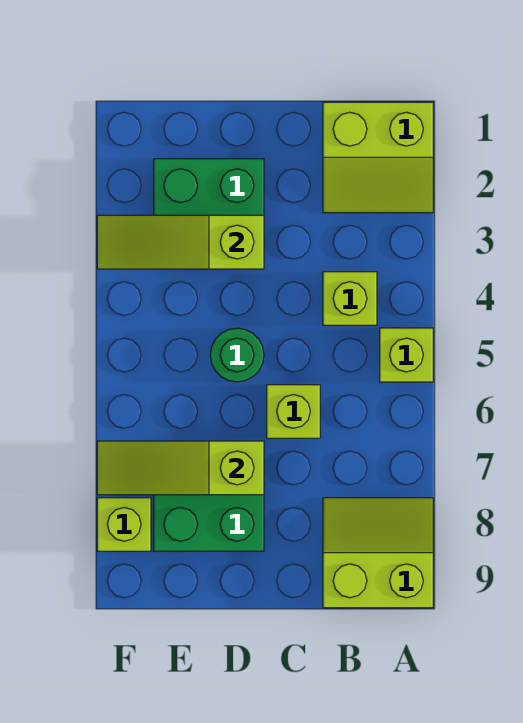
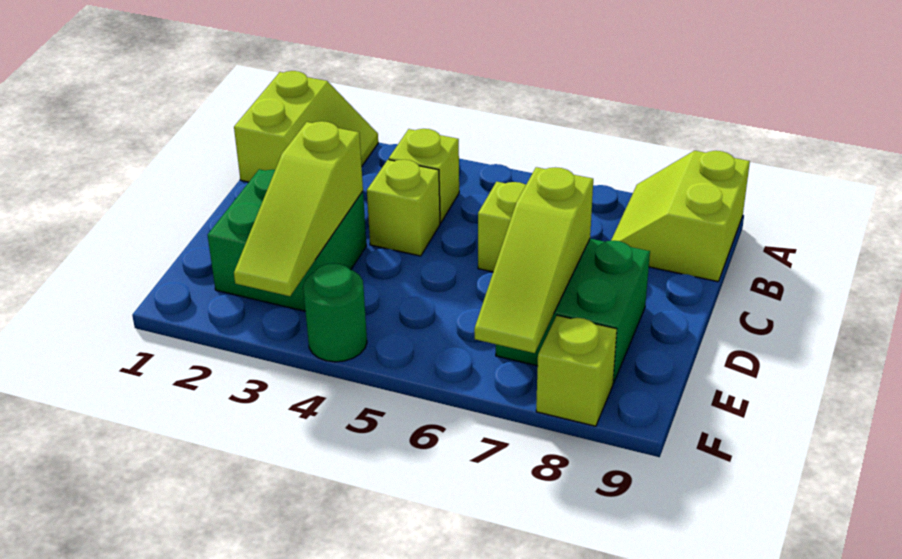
lime brick A5 level 1 -> lime brick C4 level 1
green round brick D5 level 1 -> green round brick F4 level 1

